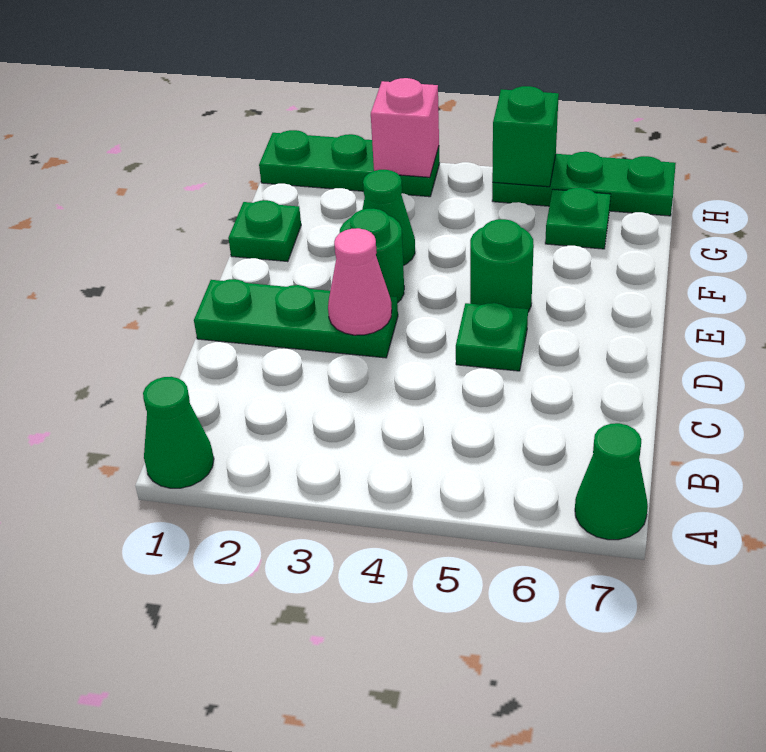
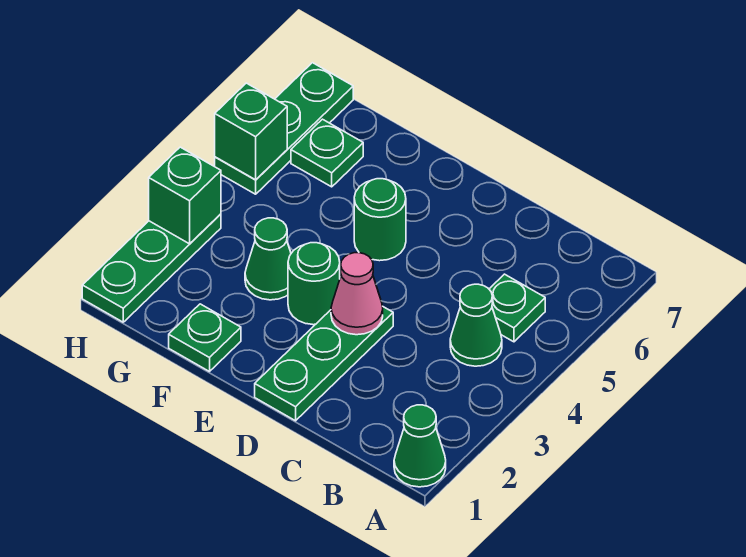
green cone A7 level 1 -> green cone B4 level 1
green plate D5 level 1 -> green plate B5 level 1
pink brick H3 level 2 -> green brick H3 level 2

